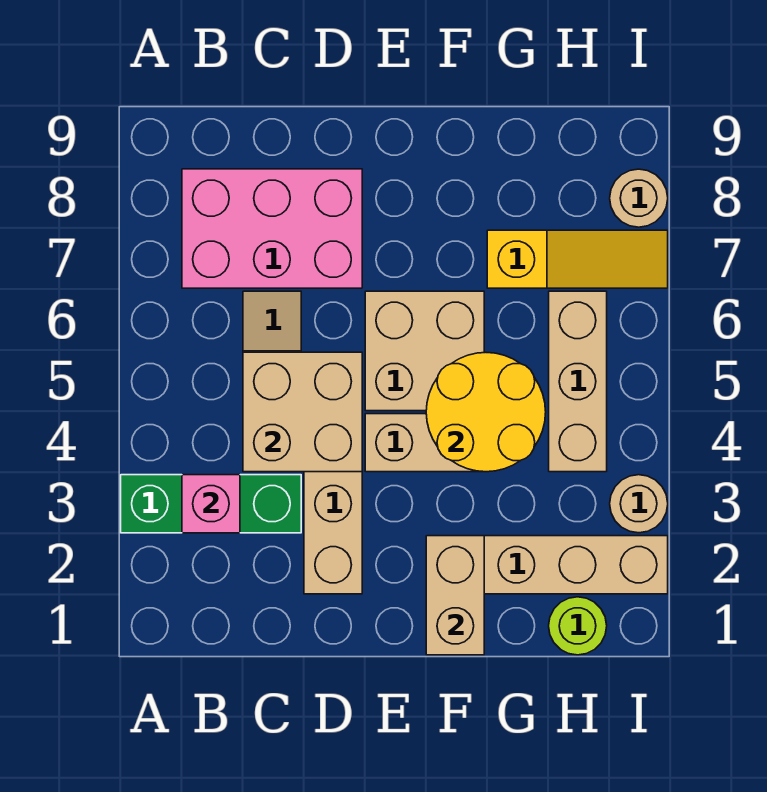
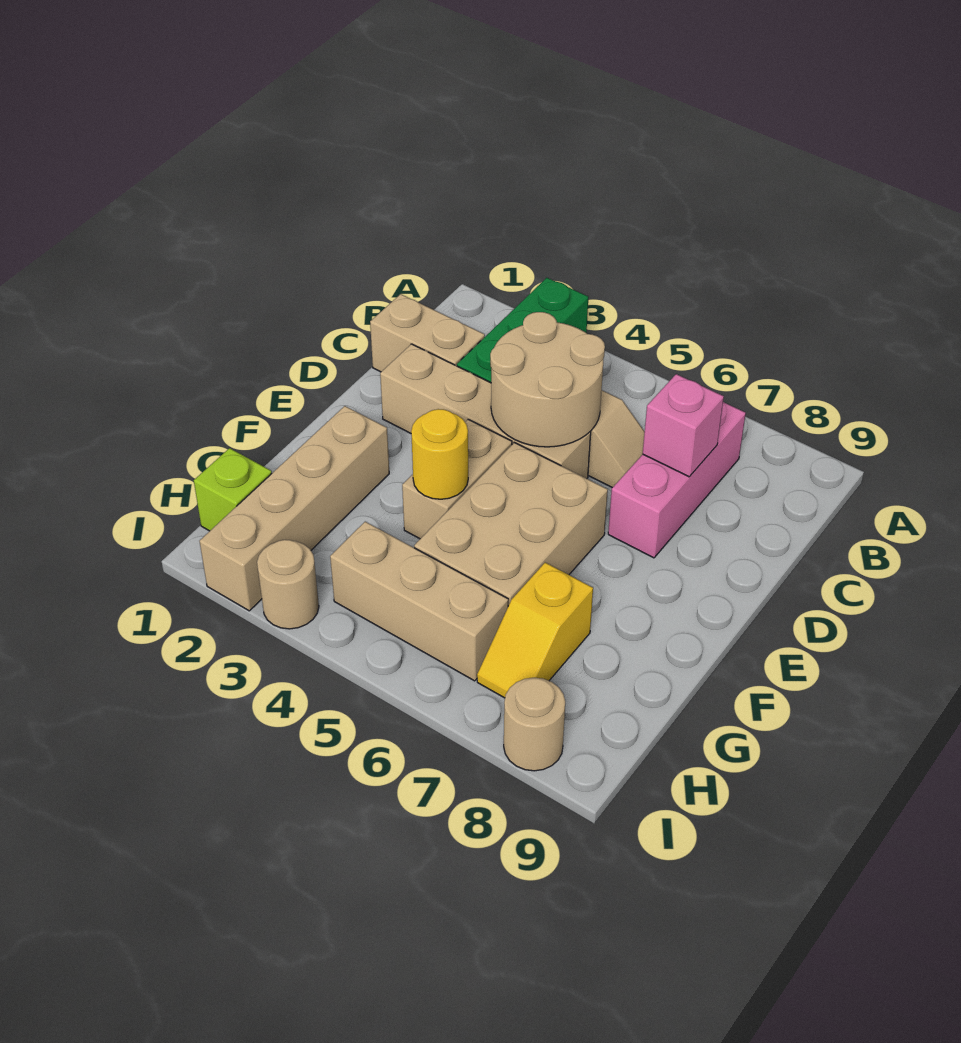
pink brick B3 level 2 -> pink brick C7 level 2
pink brick B7:D8 level 1 -> pink brick B7:D7 level 1
tan brick C4:D5 level 2 -> tan round brick C4:D5 level 2
tan brick E5:F6 level 1 -> tan brick E5:G6 level 1
tan brick F1:F2 level 2 -> tan brick C1:C2 level 1
yellow round brick F4:G5 level 2 -> yellow round brick F4 level 2
yellow slope G7:I7 level 1 top G -> yellow slope G7:H7 level 1 top G
lime round brick H1 level 1 -> lime brick H1 level 1

